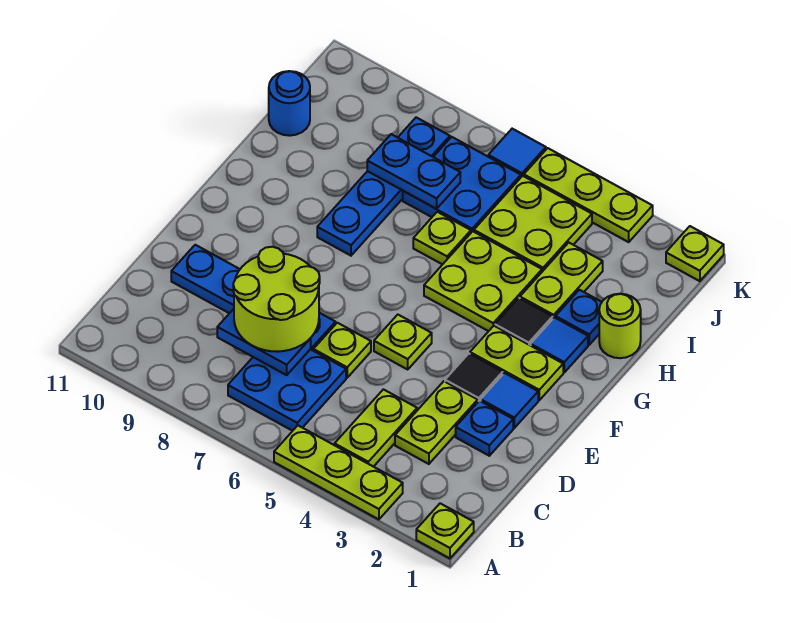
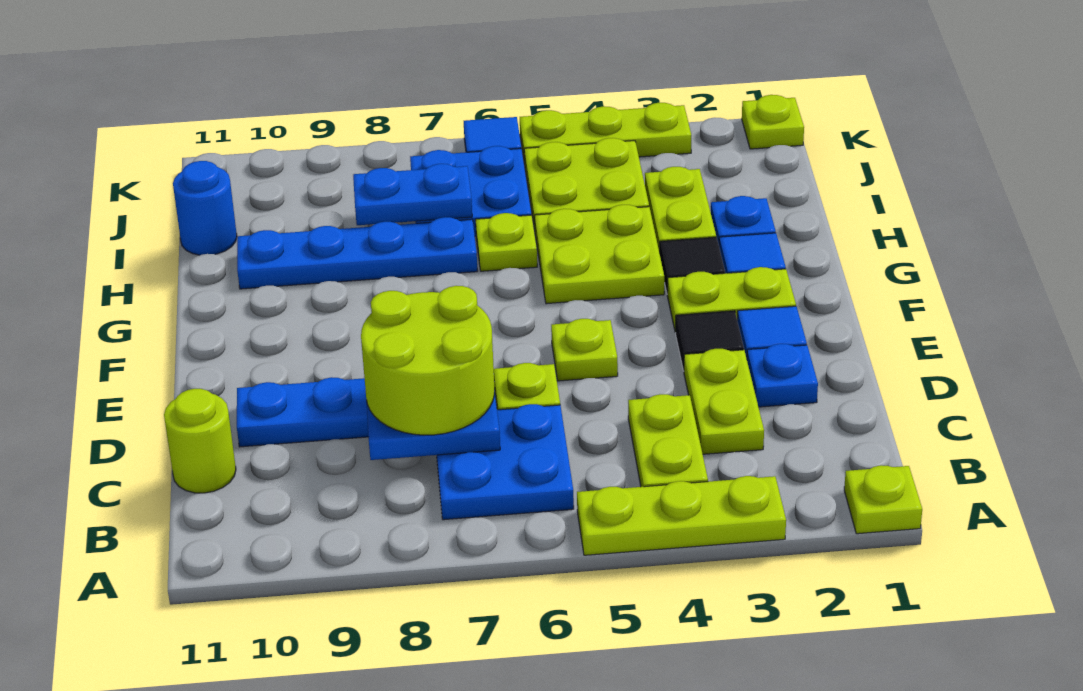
blue plate G8:J8 level 1 -> blue plate H7:H10 level 1
lime round brick H1 level 1 -> lime round brick C11 level 1

